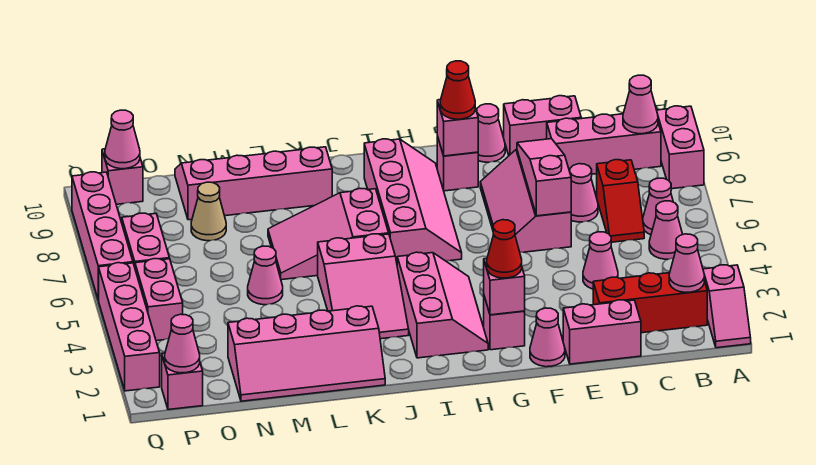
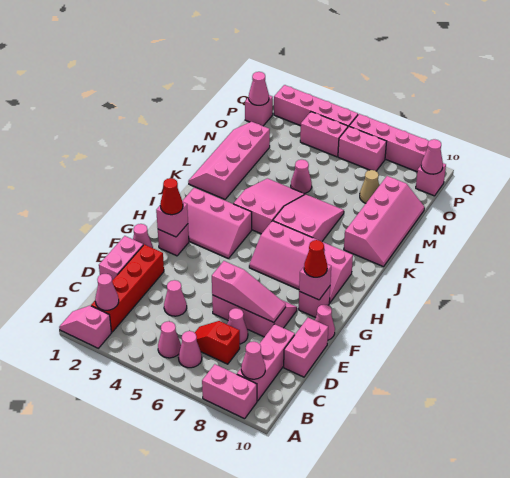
red brick B2:D2 level 1 -> red brick B2:E2 level 1
pink slope J3:K5 level 1 top 5 -> pink slope J4:L5 level 1 top J

